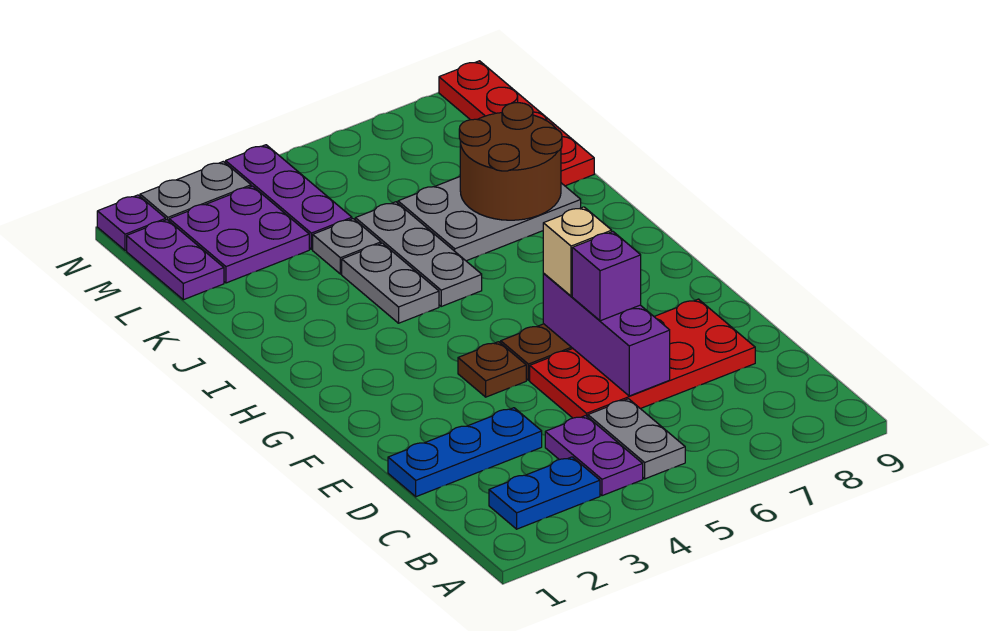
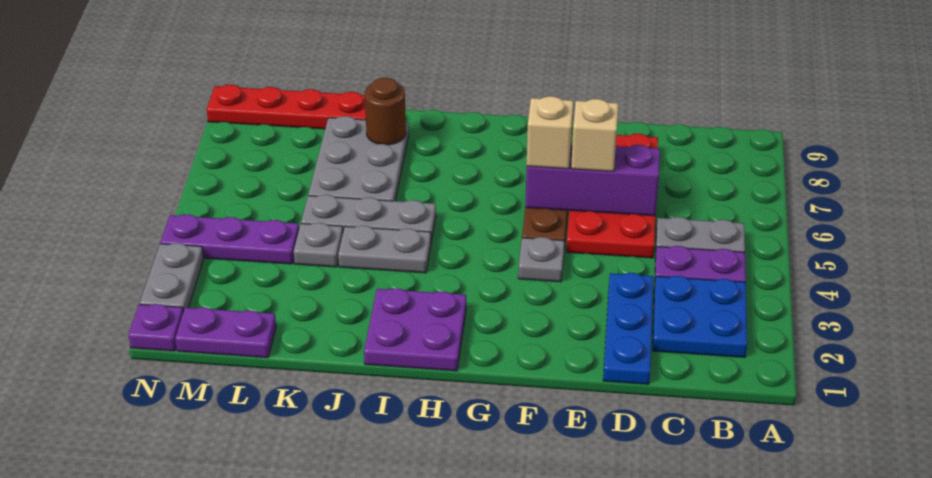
blue plate B2:B3 level 1 -> blue plate B2:C3 level 1
purple brick E6 level 3 -> tan brick E6 level 3
brown plate F4 level 1 -> grey plate F4 level 1
brown round brick J7:K8 level 2 -> brown round brick J8 level 2
purple plate L2:M3 level 1 -> purple plate H1:I2 level 1

